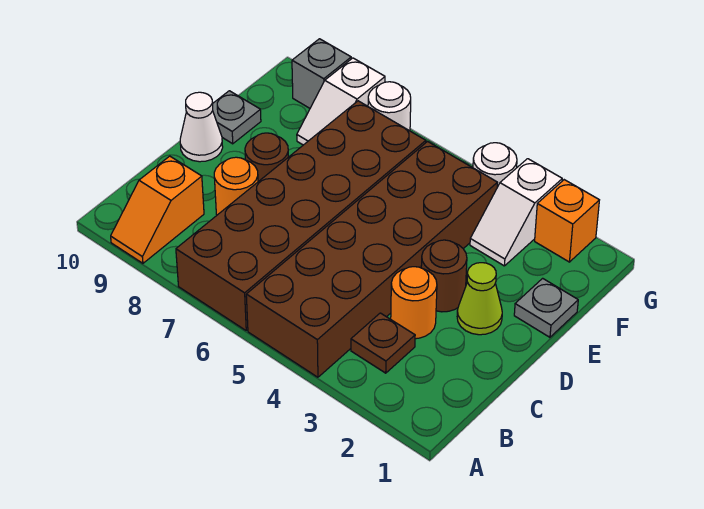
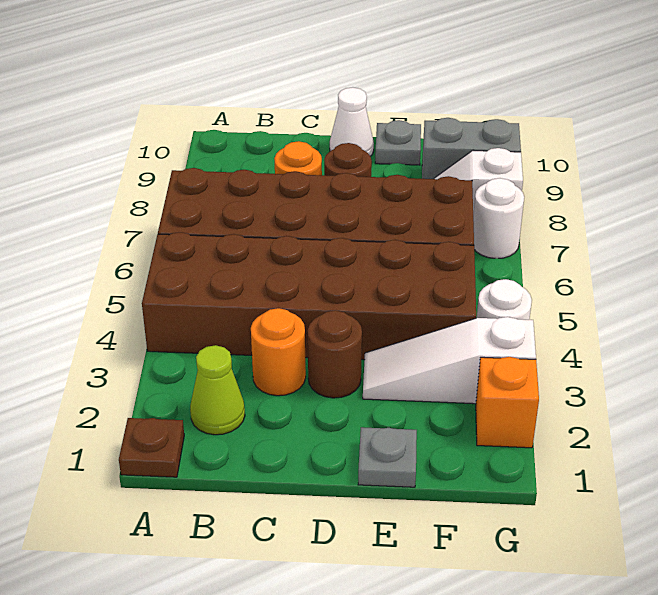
orange slope A9:B9 level 1 top B -> none
brown plate B3 level 1 -> brown plate A1 level 1
lime cone D2 level 1 -> lime cone B2 level 1
white slope F3:G3 level 1 top G -> white slope E3:G3 level 1 top G
grey brick G9 level 1 -> grey brick F9:G9 level 1

